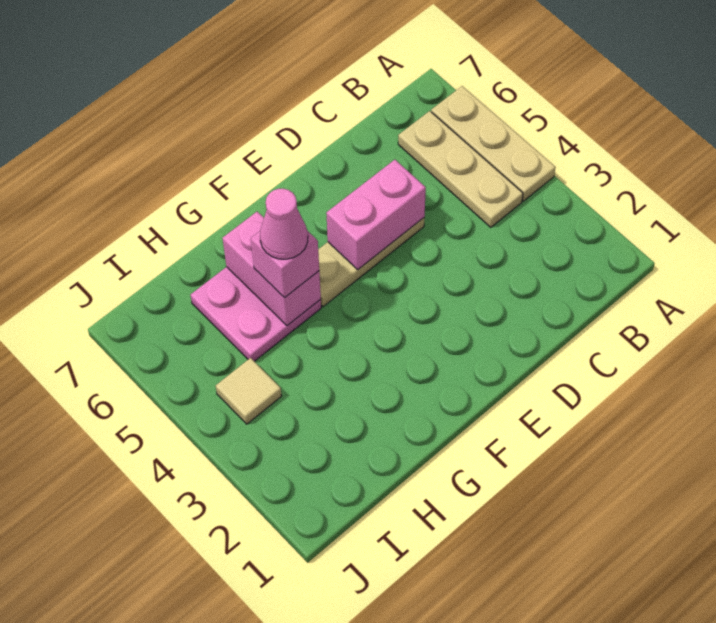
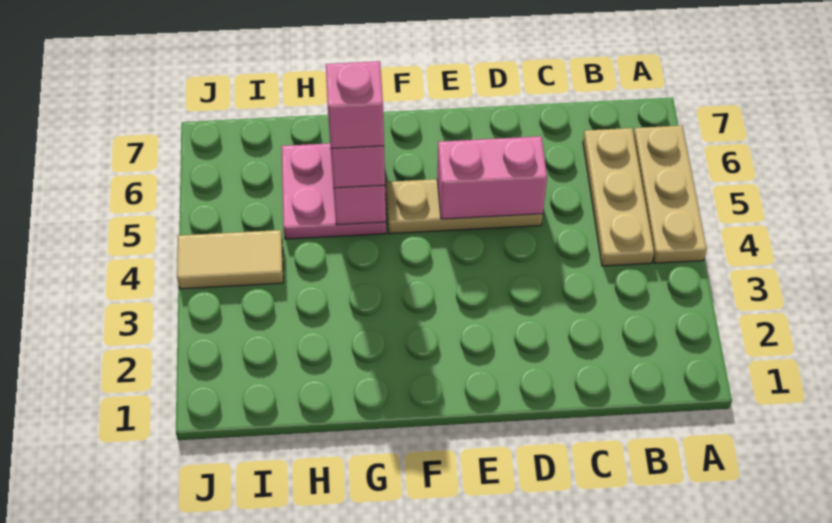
pink cone G5 level 4 -> pink brick G5 level 4
tan tile I4 level 1 -> tan tile I4:J4 level 1

